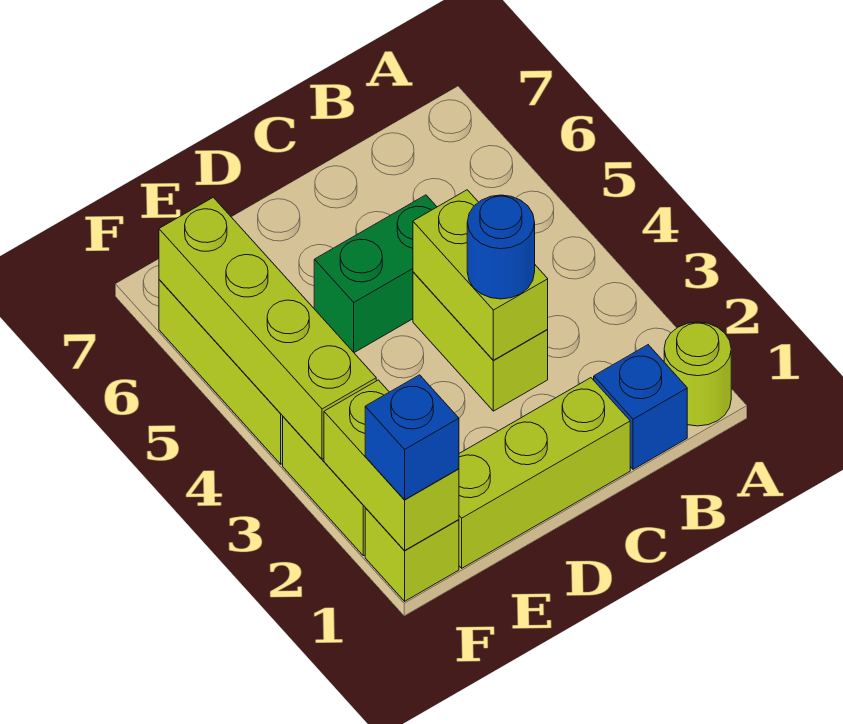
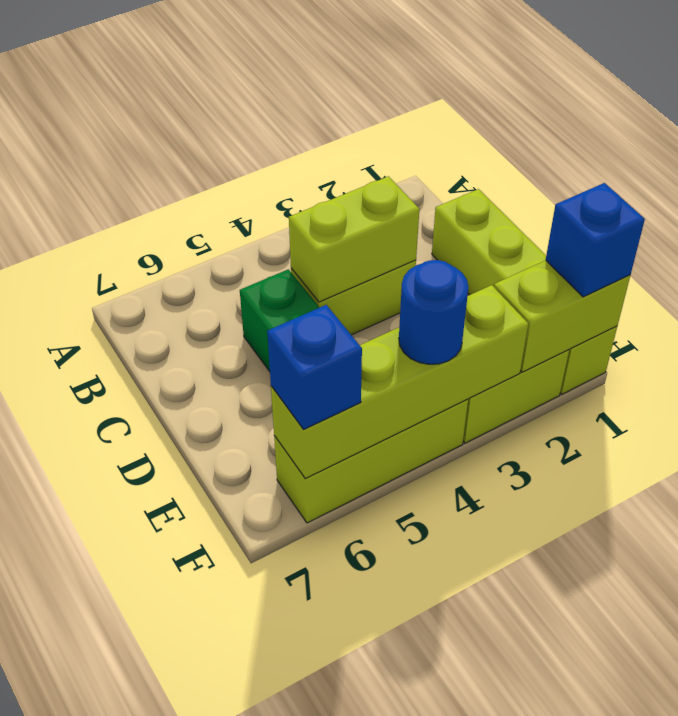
lime round brick A1 level 1 -> none
blue brick B1 level 1 -> blue brick F6 level 3
blue round brick C3 level 3 -> blue round brick F4 level 3

